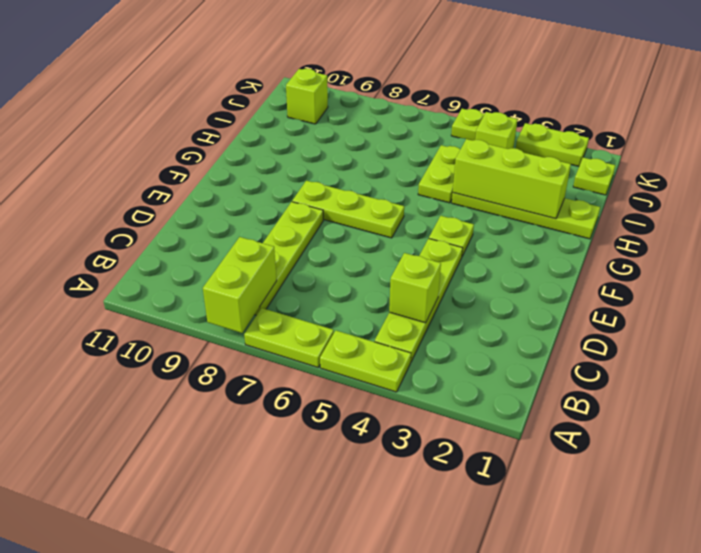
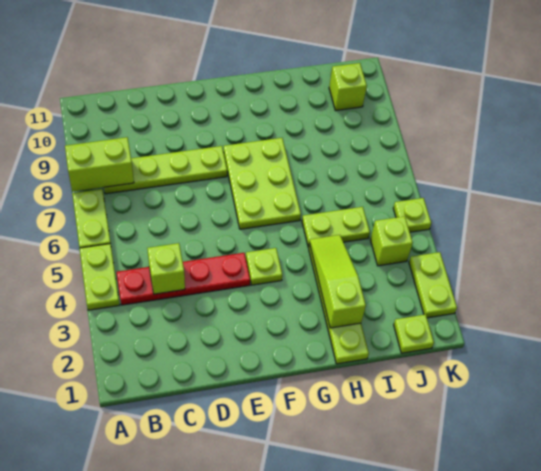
lime plate B4:E4 level 1 -> red plate B4:E4 level 1
lime plate F6:F8 level 1 -> lime plate F6:G8 level 1
lime brick H2:H4 level 2 -> lime slope H2:H4 level 2 top 2

